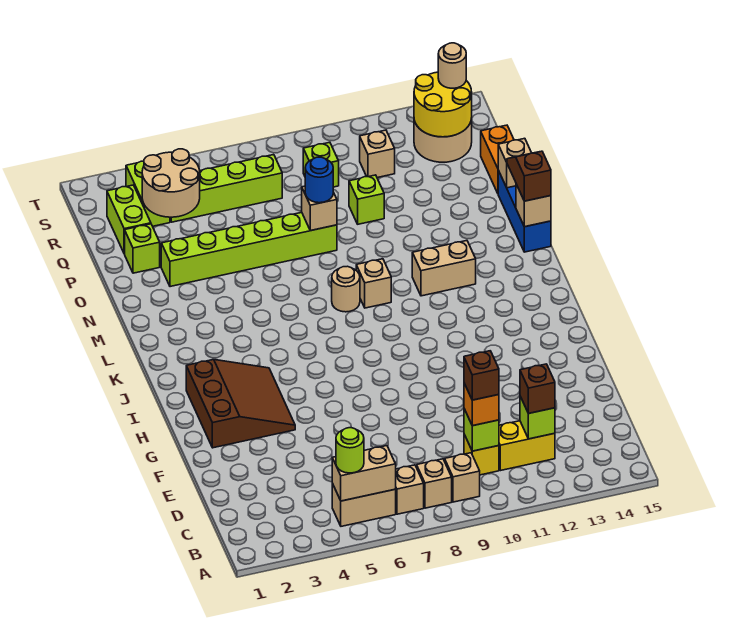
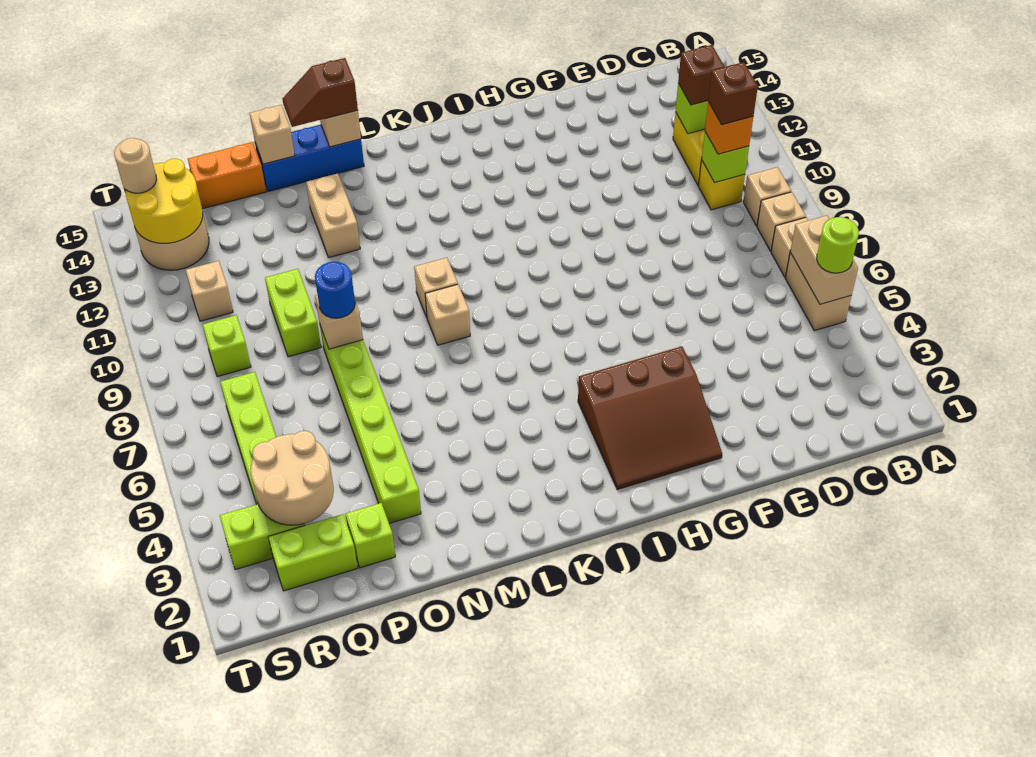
brown slope G2:I4 level 1 top 2 -> brown slope G2:I4 level 1 top 4
tan round brick L8 level 1 -> tan brick L8 level 1
tan brick L11:L12 level 1 -> tan brick N12:N13 level 1
lime brick P10 level 1 -> lime brick P9:P10 level 1

